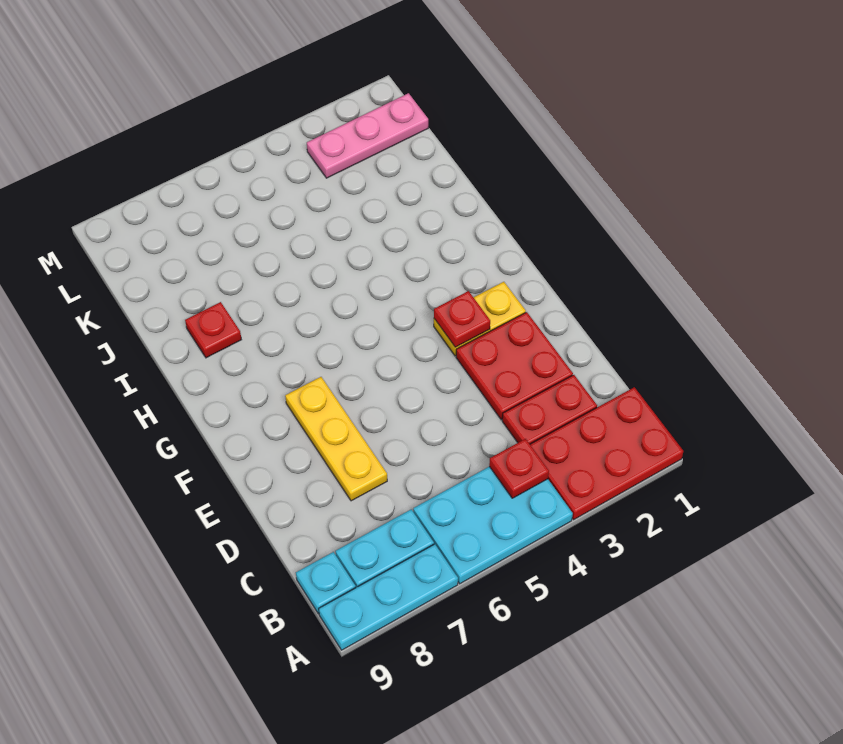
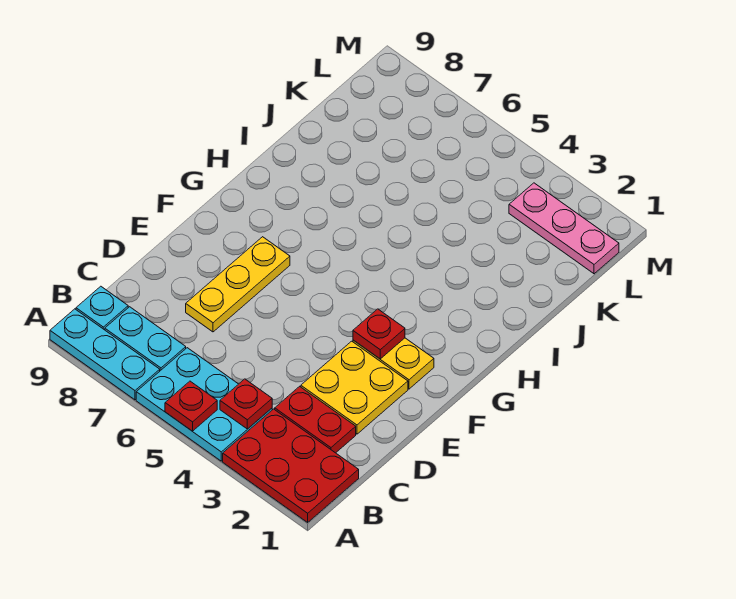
red plate D2:E3 level 1 -> yellow plate D2:E3 level 1
red plate I8 level 1 -> red plate A5 level 2

